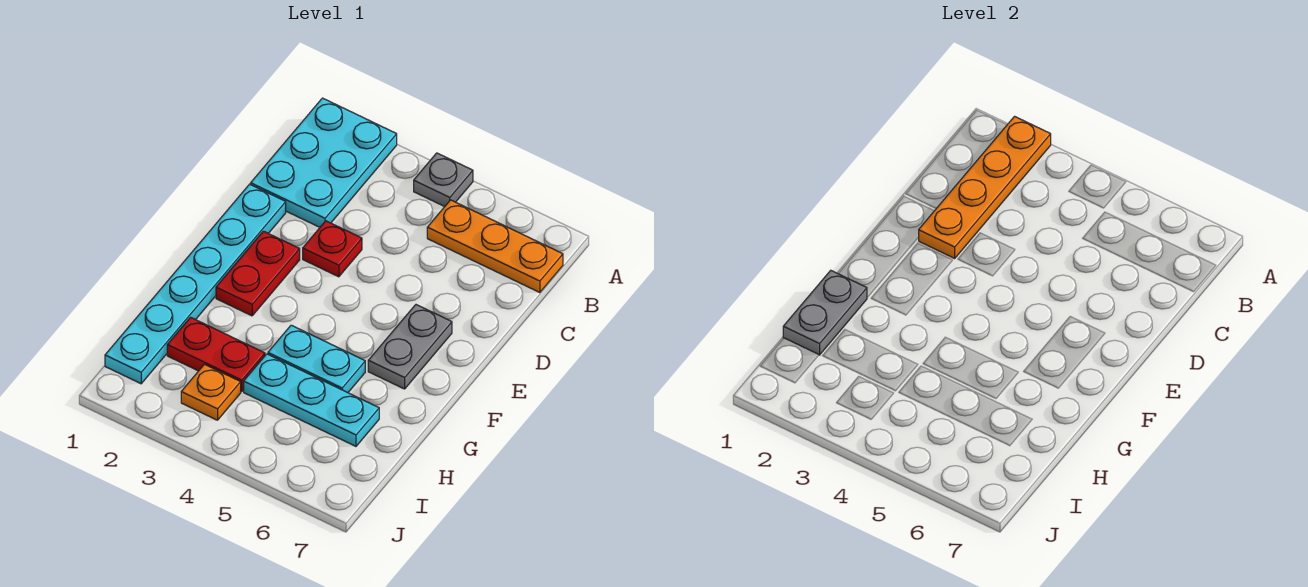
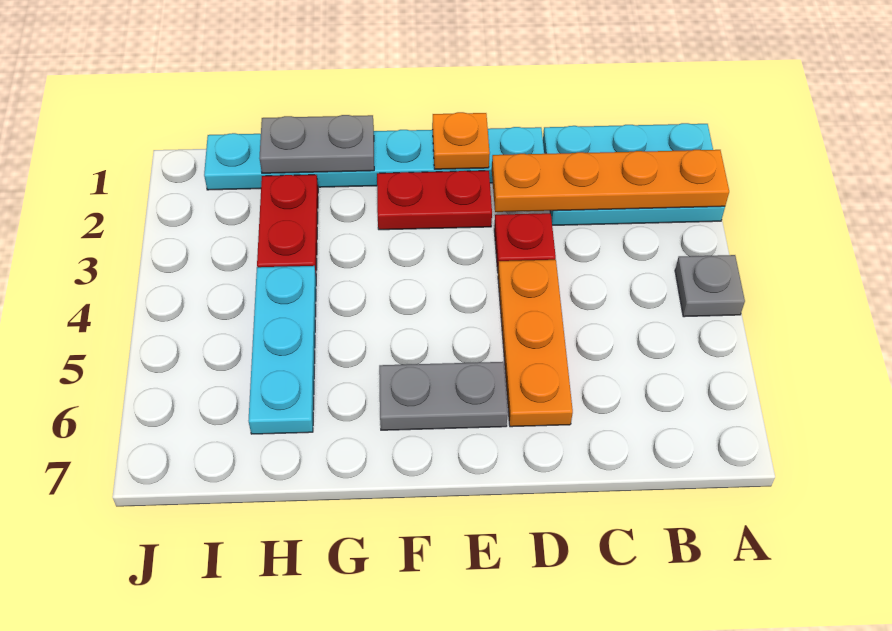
orange plate B5:B7 level 1 -> orange plate D4:D6 level 1
cyan plate G4:G5 level 1 -> none
orange plate I3 level 1 -> orange plate E1 level 2

